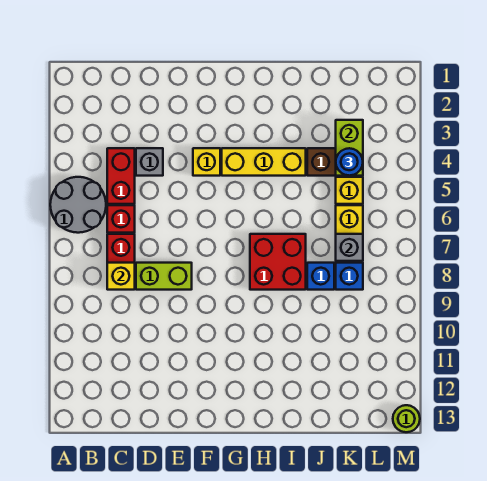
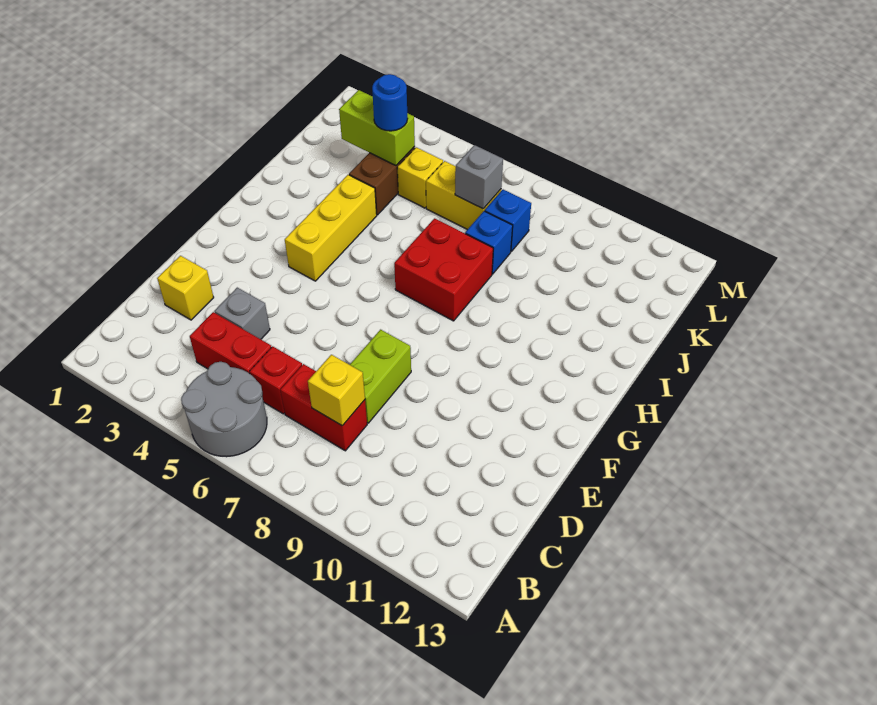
yellow brick F4 level 1 -> yellow brick D2 level 1
lime round brick M13 level 1 -> none

